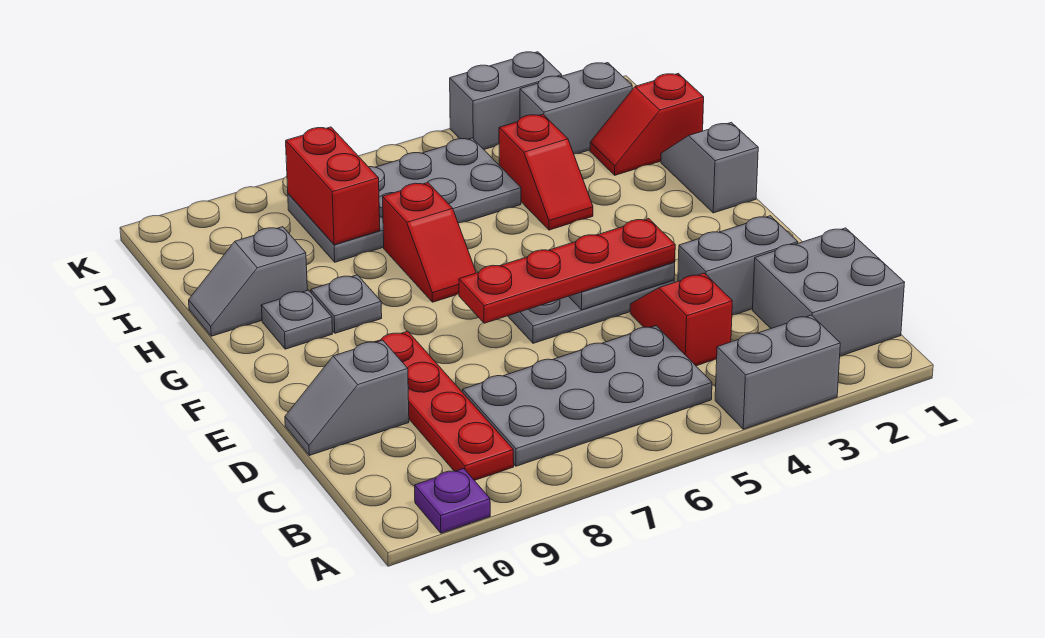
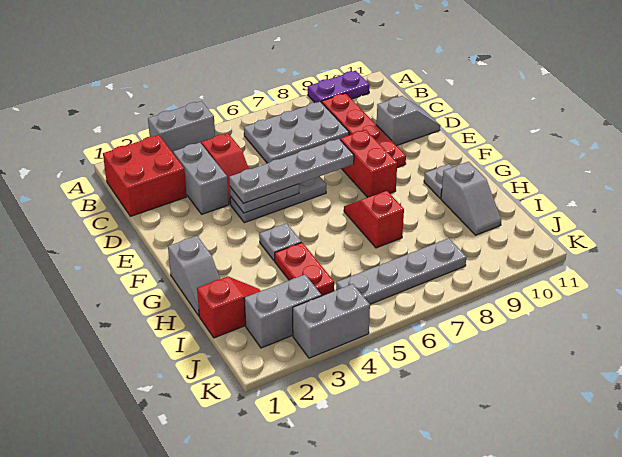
purple plate A10 level 1 -> purple plate A9:A10 level 1
grey brick B1:C2 level 1 -> red brick B1:C2 level 1
grey plate B5:C8 level 1 -> grey plate B6:C8 level 1
grey brick D2:D3 level 1 -> grey brick C3:D3 level 1
red plate E4:E7 level 3 -> grey plate E4:E7 level 3
grey plate G9 level 1 -> grey plate G4 level 1
red slope H4:I4 level 1 top I -> red plate H4:I4 level 1
grey slope H10:H11 level 1 top 10 -> grey slope H10:I10 level 1 top H
grey plate I5:J8 level 1 -> grey plate J5:J8 level 1
red brick I8:J8 level 2 -> red brick E8:F8 level 1

